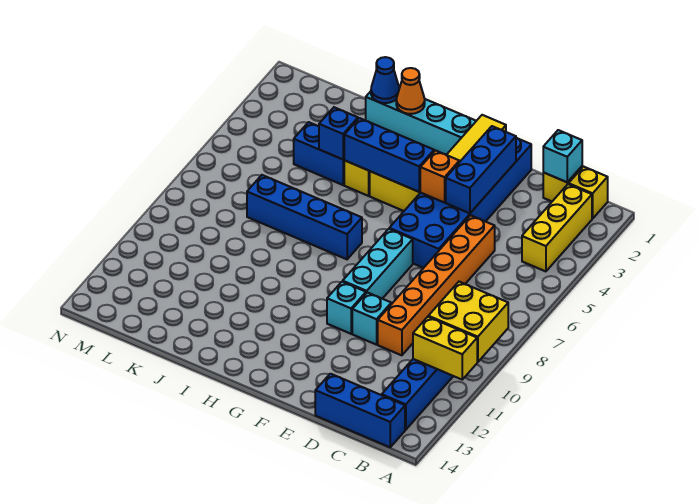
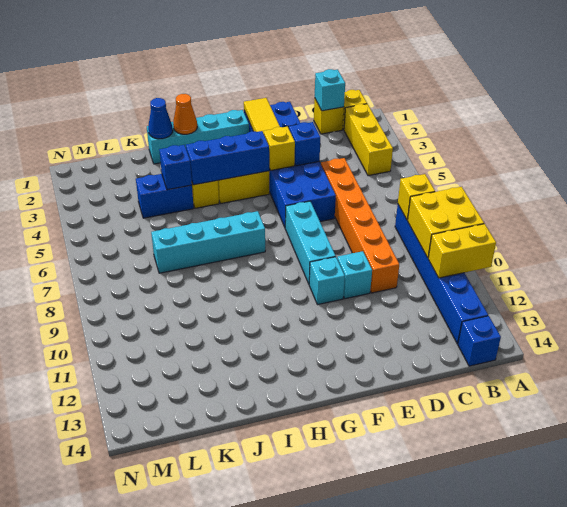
none -> yellow brick B8 level 2
blue brick B14:D14 level 1 -> blue brick B14 level 1
blue brick E2:E4 level 2 -> blue brick E4 level 2
orange brick F4 level 2 -> yellow brick F4 level 2
blue brick H7:K7 level 1 -> cyan brick H7:K7 level 1

